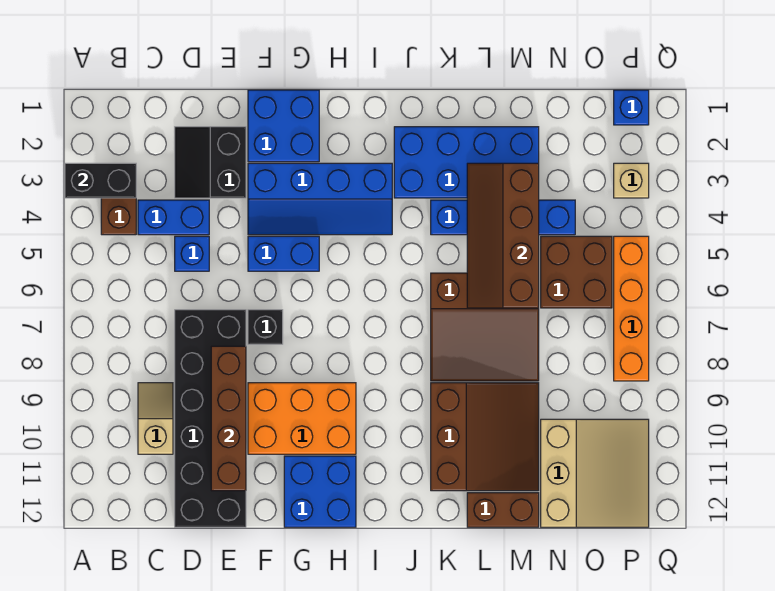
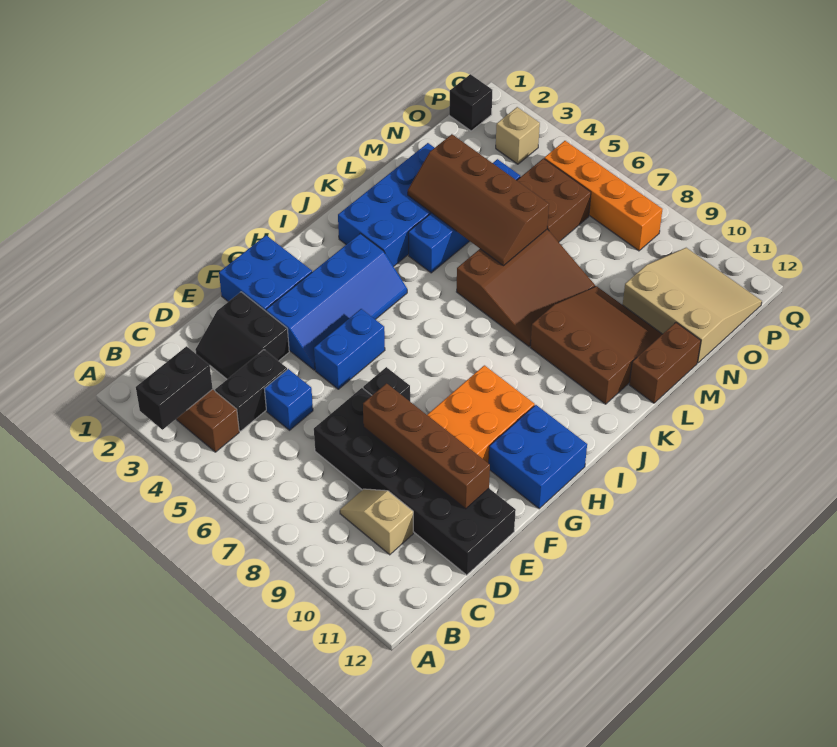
blue brick C4:D4 level 1 -> black brick C4:D4 level 1
blue brick P1 level 1 -> black brick P1 level 1

